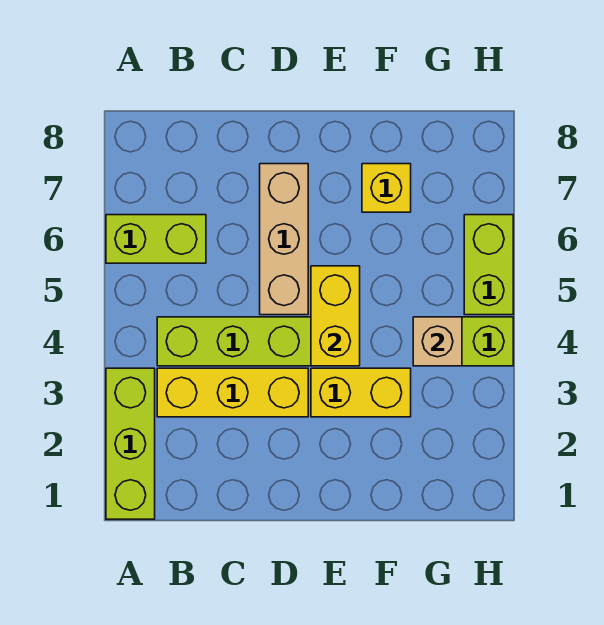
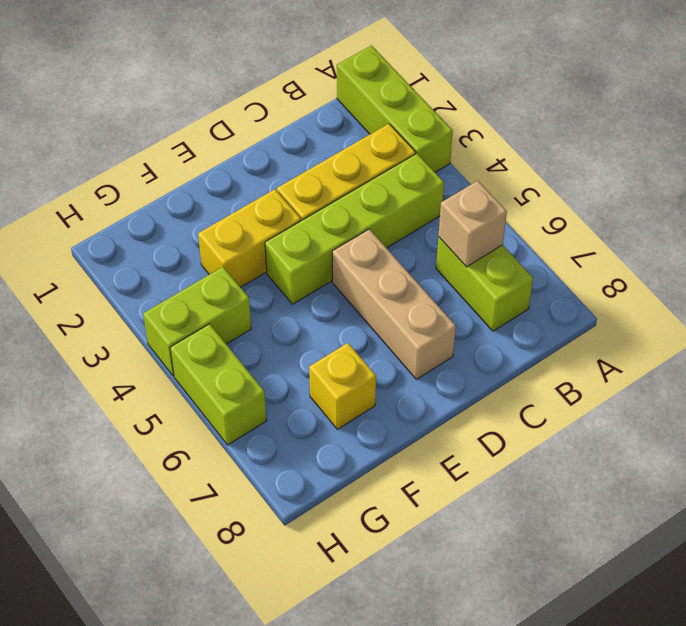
lime brick A6:B6 level 1 -> lime brick B6:B7 level 1
yellow brick E4:E5 level 2 -> none
tan brick G4 level 2 -> tan brick B6 level 2

